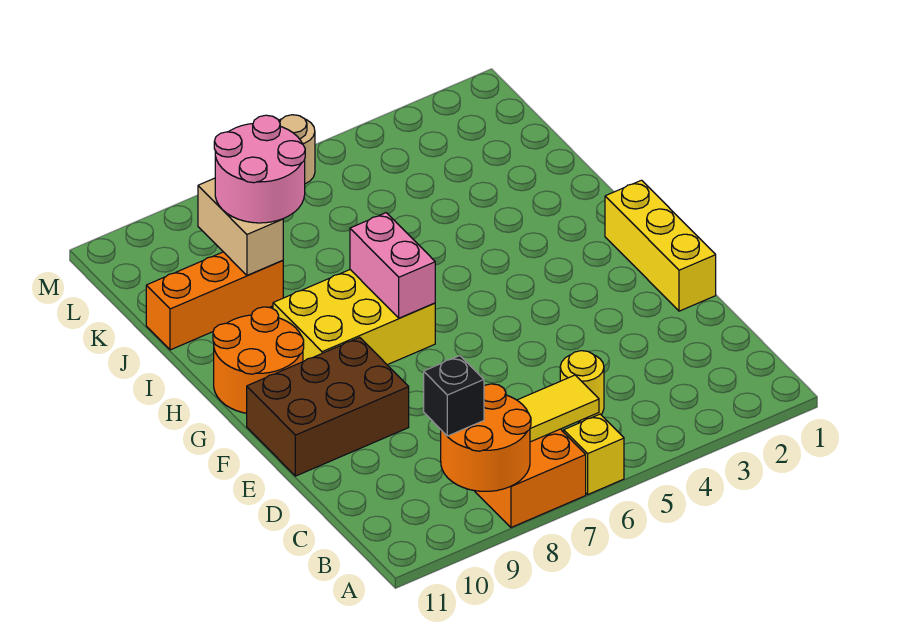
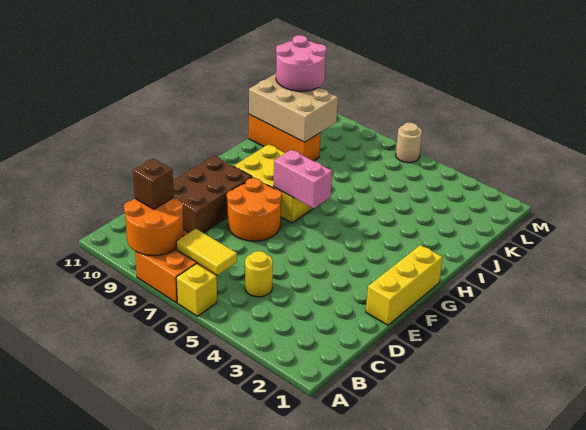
black brick B9 level 3 -> brown brick B9 level 3
brown brick E9:F11 level 1 -> brown brick D9:F10 level 1
pink brick G7:H7 level 2 -> pink brick G6:G7 level 2
orange round brick G10:H11 level 1 -> orange round brick E7:F8 level 1
pink round brick J8:K9 level 3 -> pink round brick K10:L11 level 3
tan brick J9:K9 level 2 -> tan brick J9:K11 level 2

